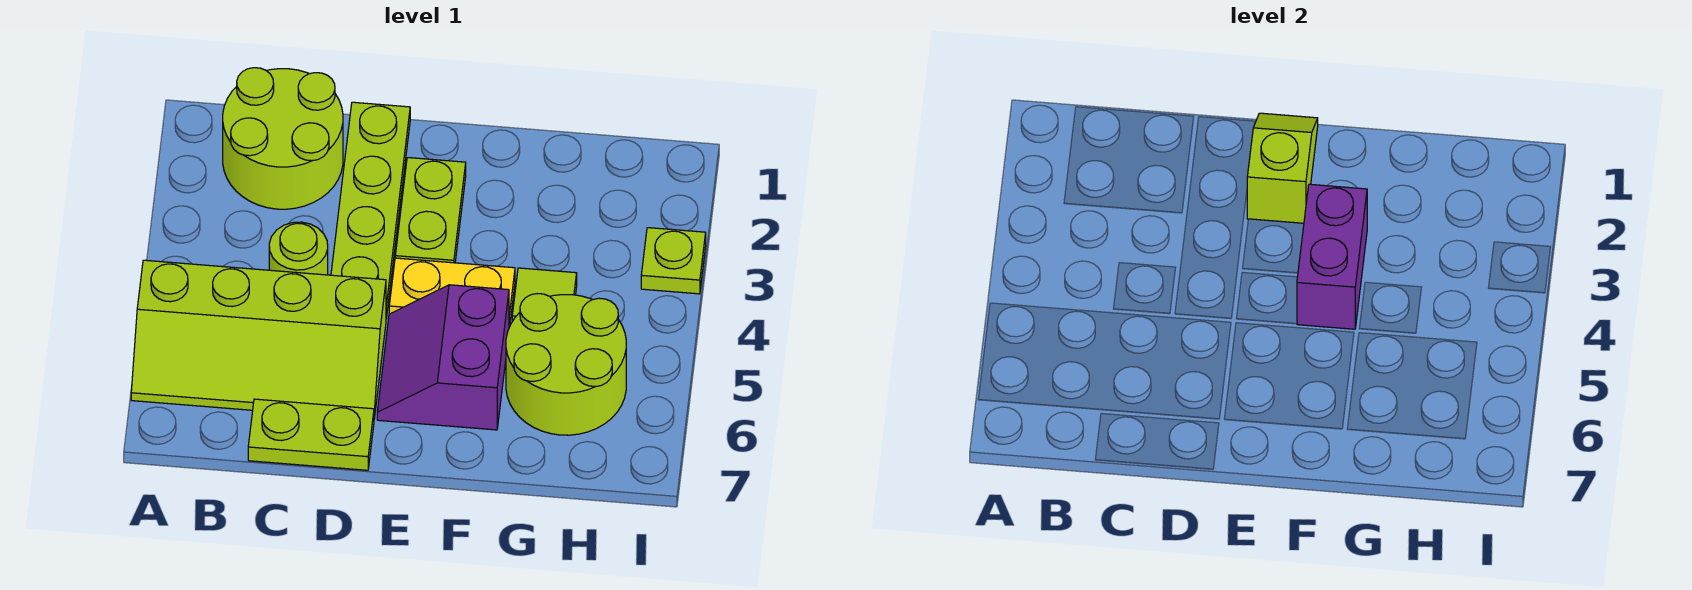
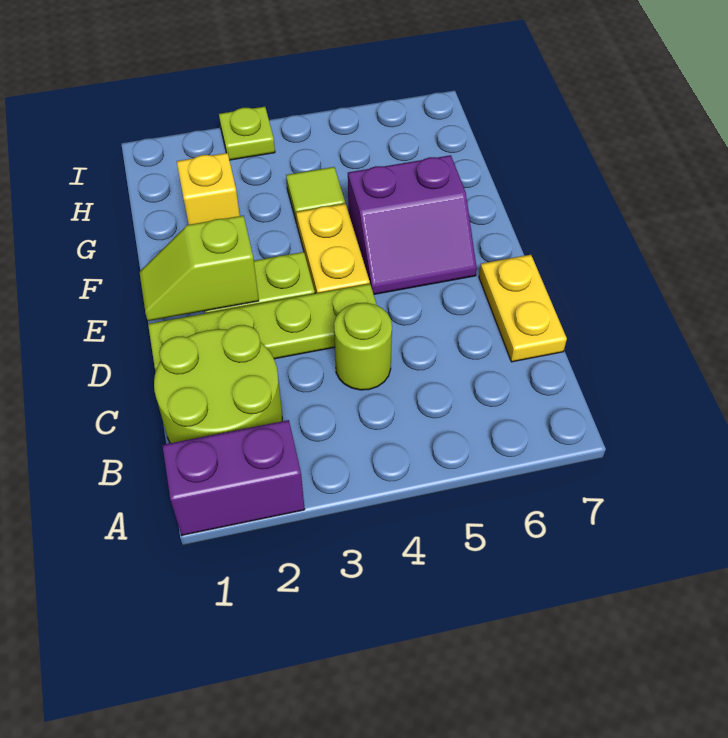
lime slope A5:D6 level 1 top 5 -> none
lime plate C7:D7 level 1 -> yellow plate C7:D7 level 1
purple brick F3:F4 level 2 -> purple brick A1:A2 level 1
none -> yellow brick G2 level 1
lime round brick G5:H6 level 1 -> none

